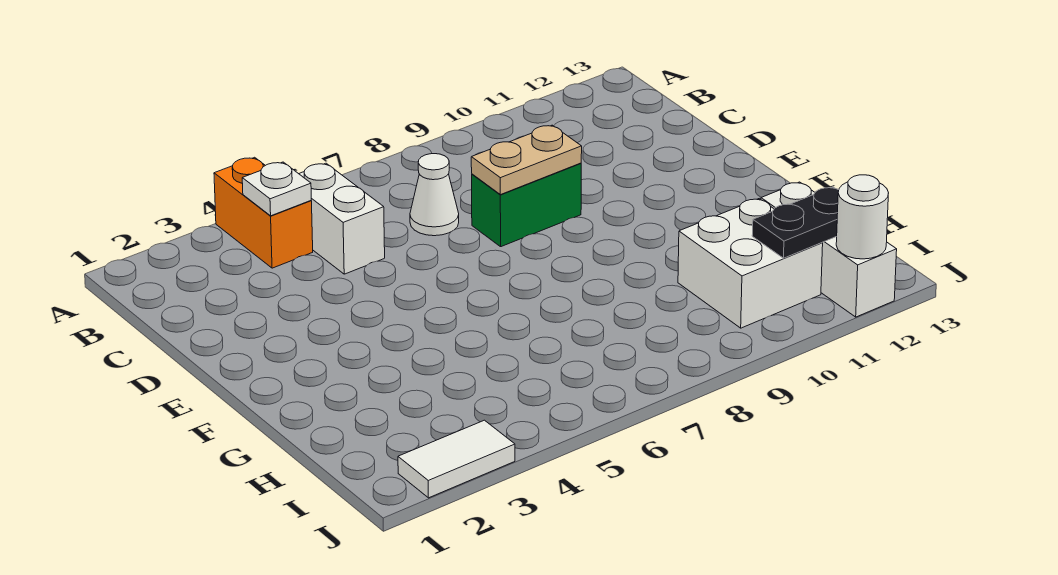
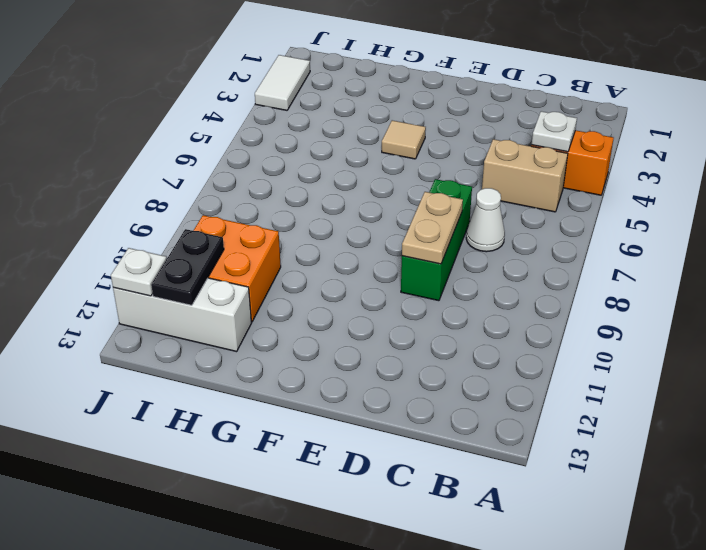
white brick B5:C5 level 1 -> tan brick B5:C5 level 1
green brick D8:D9 level 1 -> green brick D7:D9 level 1
none -> tan tile F4 level 1
white brick H10:I11 level 1 -> orange brick H10:I11 level 1
white round brick J12 level 2 -> white plate J12 level 2

